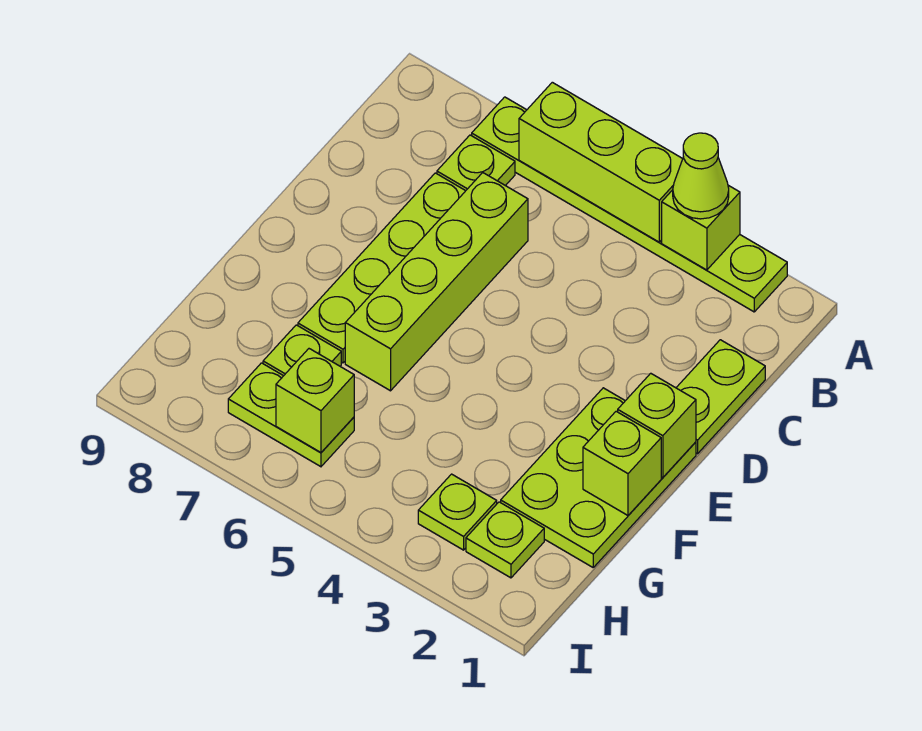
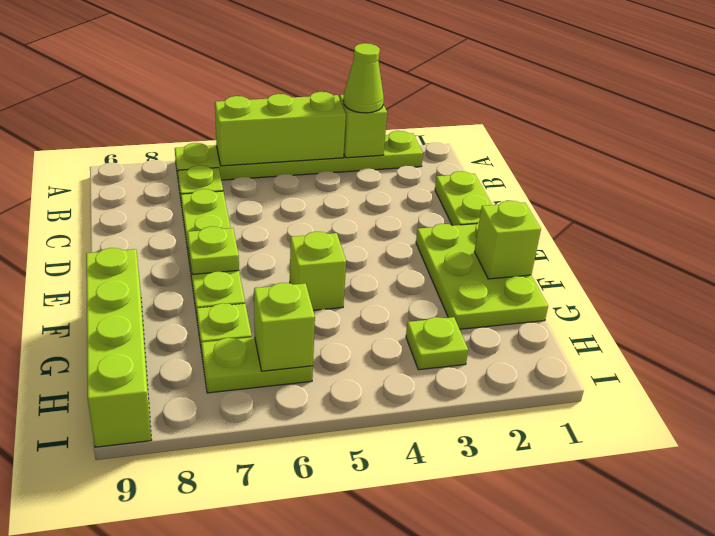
lime brick C6:F6 level 1 -> lime brick F9:I9 level 1
lime brick E1 level 2 -> lime brick F5 level 1
lime plate H2 level 1 -> lime plate E7 level 2

